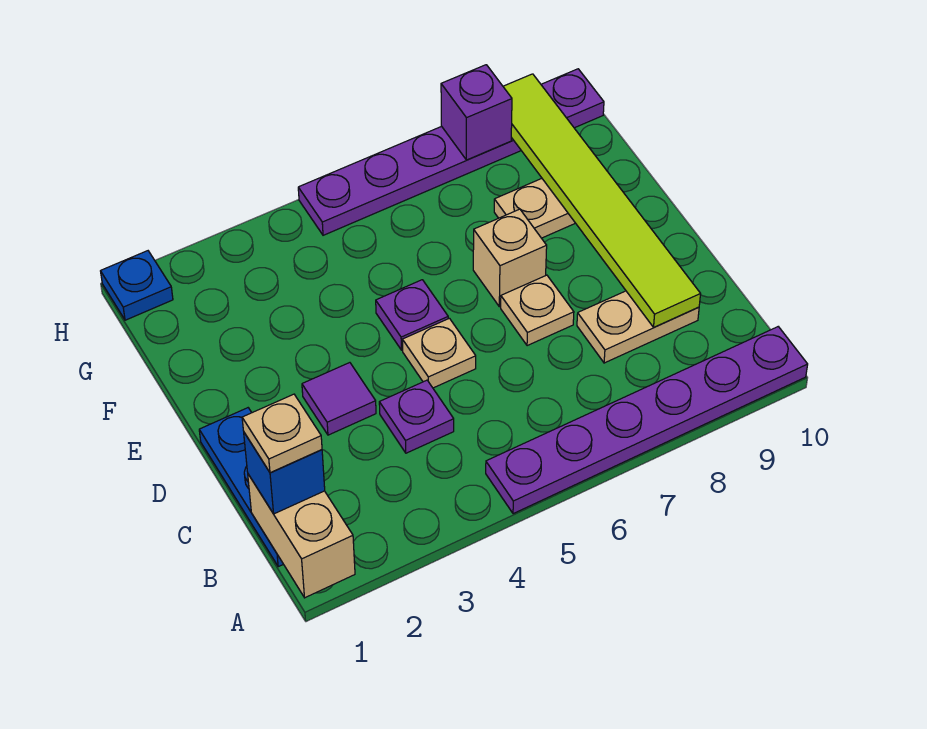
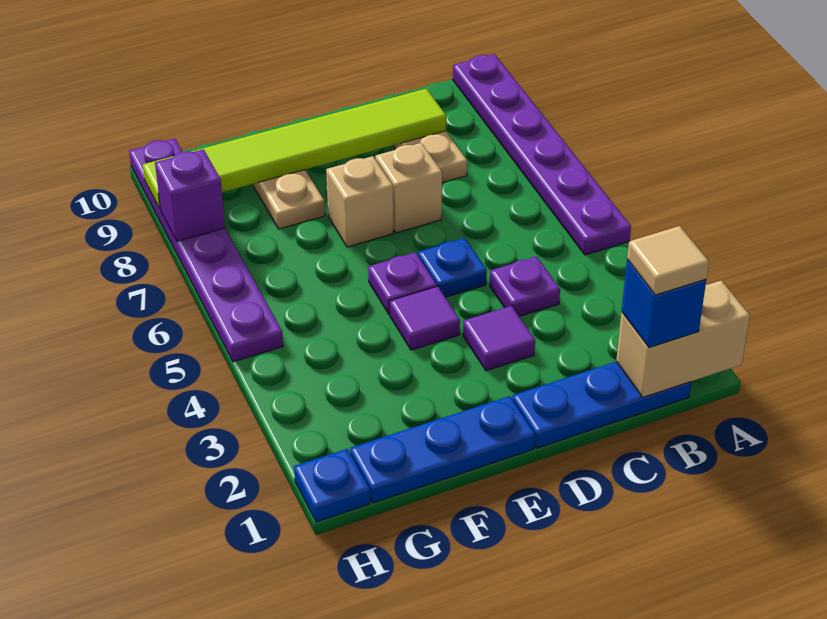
tan plate B1 level 4 -> tan tile B1 level 4
tan plate D5 level 1 -> blue plate D5 level 1
tan plate D7 level 1 -> tan brick D7 level 1
none -> blue plate E1:G1 level 1
none -> purple tile E4 level 1

